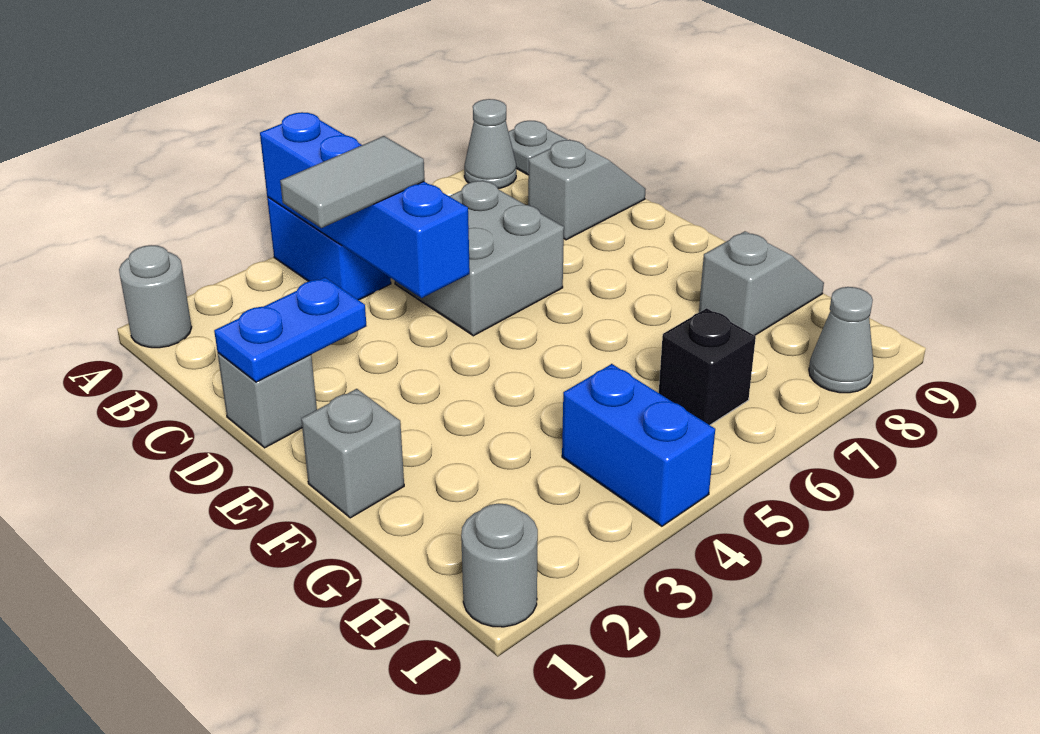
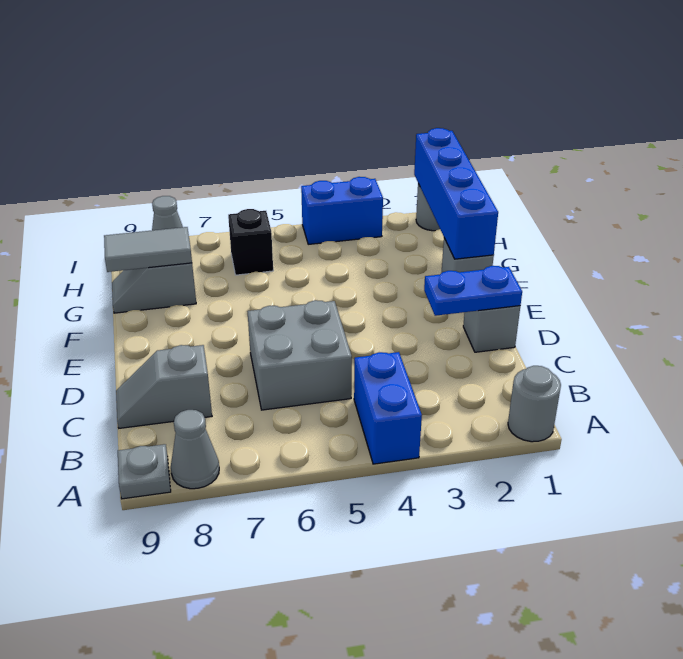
blue brick A4:D4 level 2 -> blue brick F1:I1 level 2
grey tile C3:C4 level 3 -> grey tile G8:G9 level 2
blue brick H4:I4 level 1 -> blue brick I3:I4 level 1

